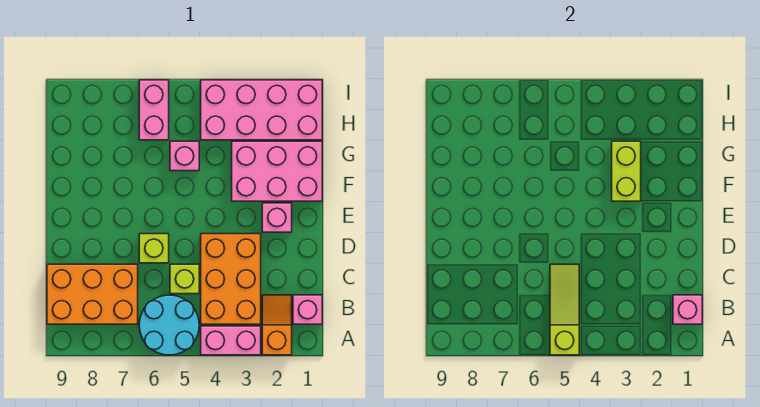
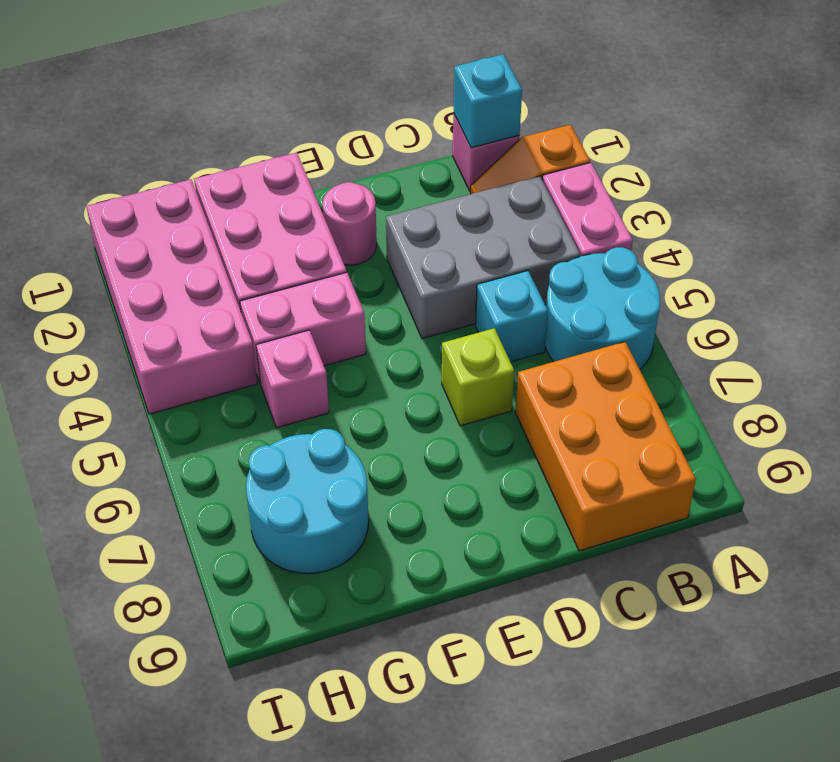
lime slope A5:C5 level 2 top A -> none
pink brick B1 level 2 -> cyan brick B1 level 2
orange brick B3:D4 level 1 -> grey brick B3:D4 level 1
lime brick C5 level 1 -> cyan brick C5 level 1
pink brick E2 level 1 -> pink round brick E2 level 1
lime brick F3:G3 level 2 -> none
none -> cyan round brick G7:H8 level 1
pink brick H6:I6 level 1 -> pink brick F4:G4 level 1

